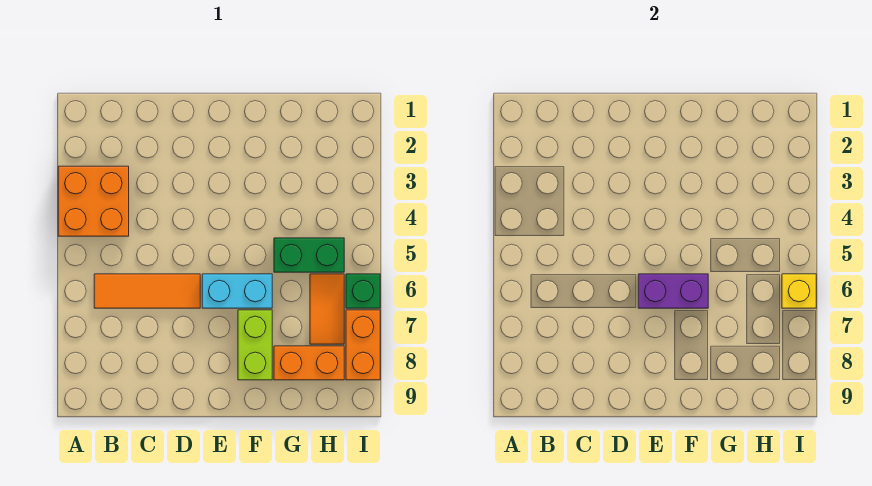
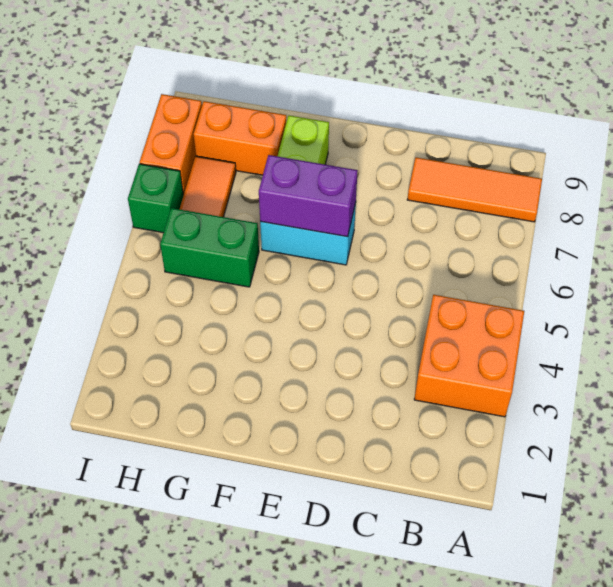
orange tile B6:D6 level 1 -> orange tile A8:C8 level 1
yellow brick I6 level 2 -> none

